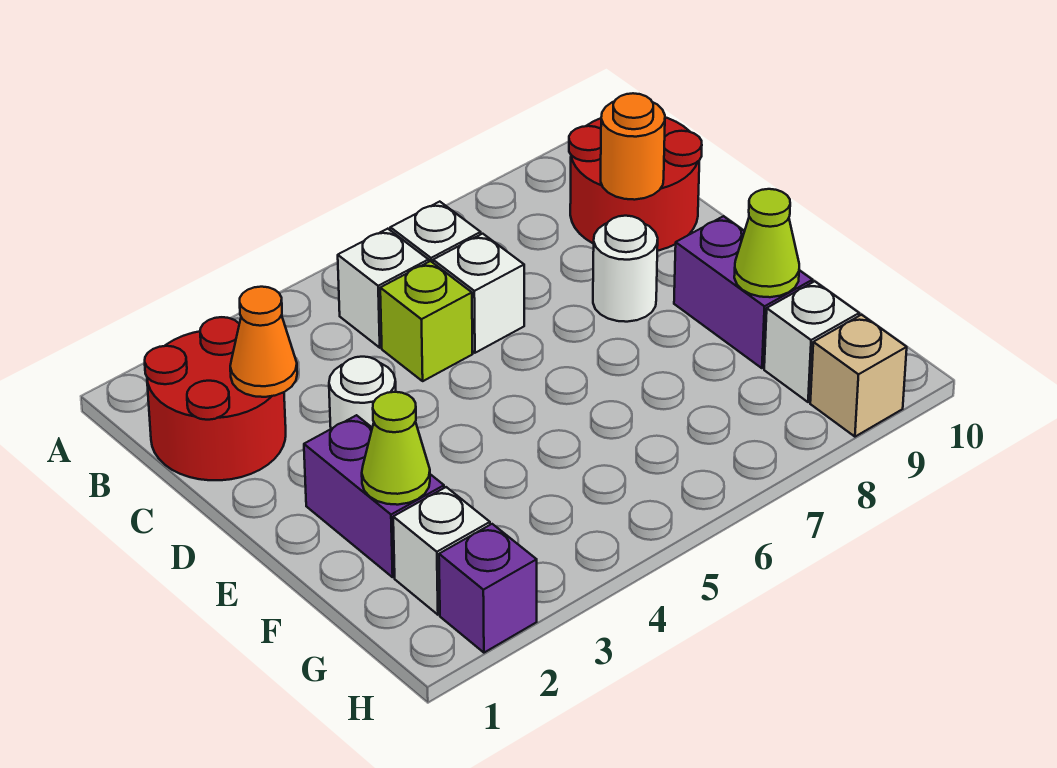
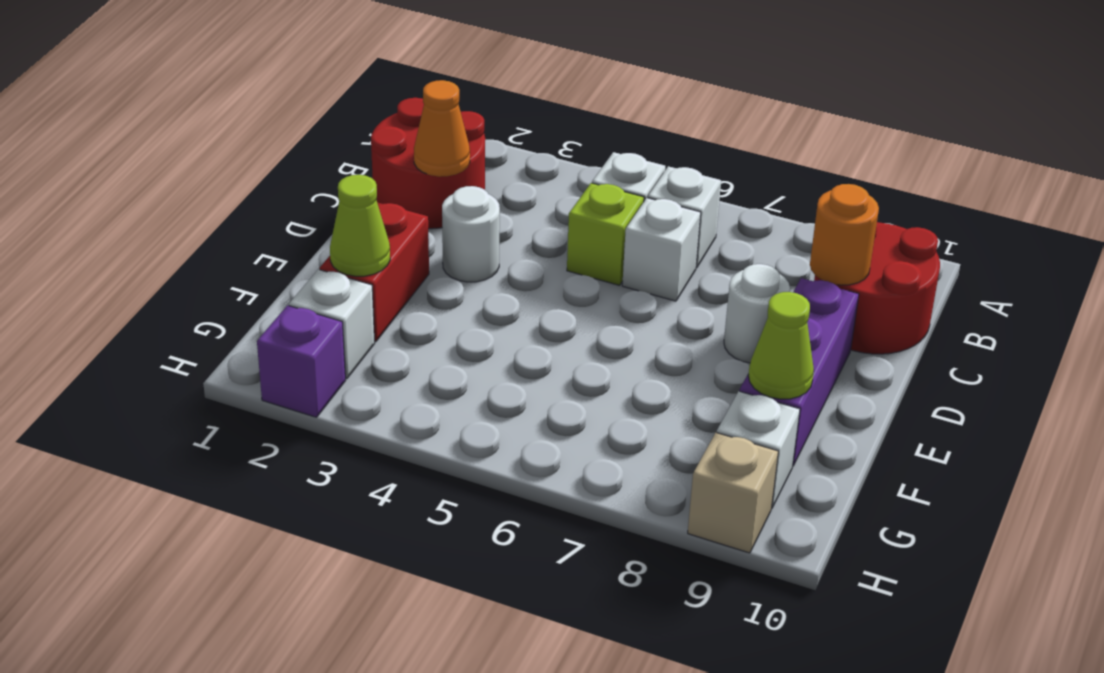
purple brick E2:F2 level 1 -> red brick E2:F2 level 1
purple brick E9:F9 level 1 -> purple brick D9:F9 level 1

